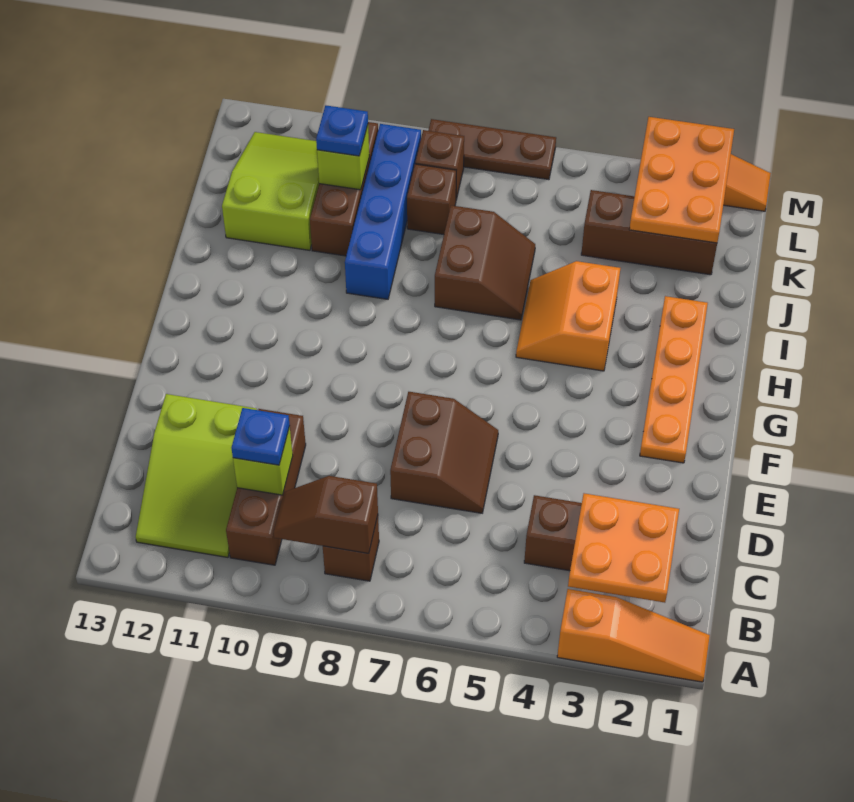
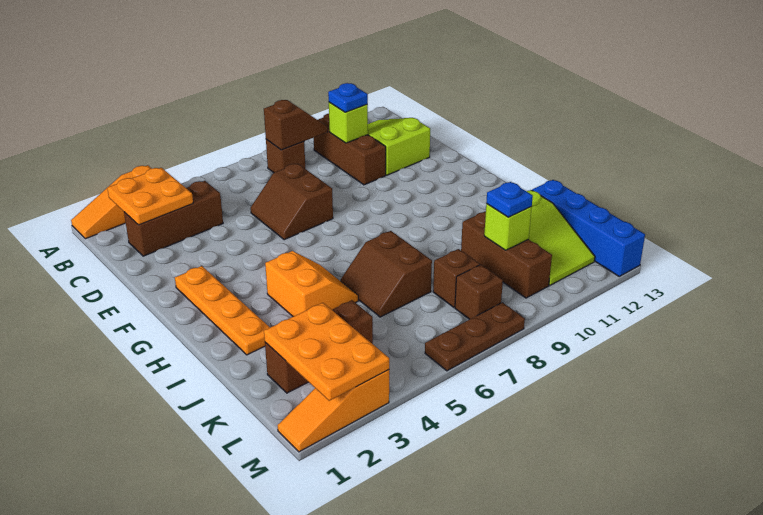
blue brick I9:L9 level 1 -> blue brick J13:M13 level 1

